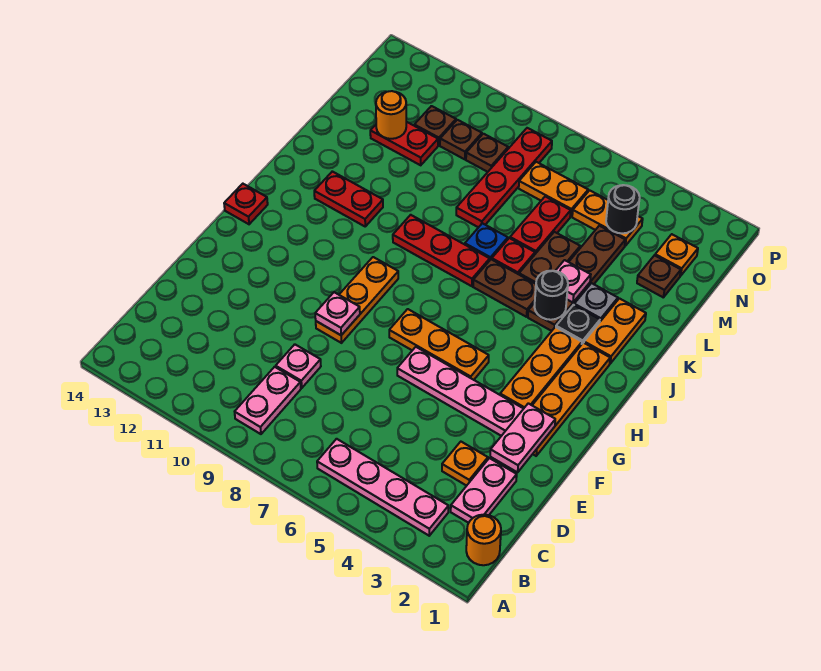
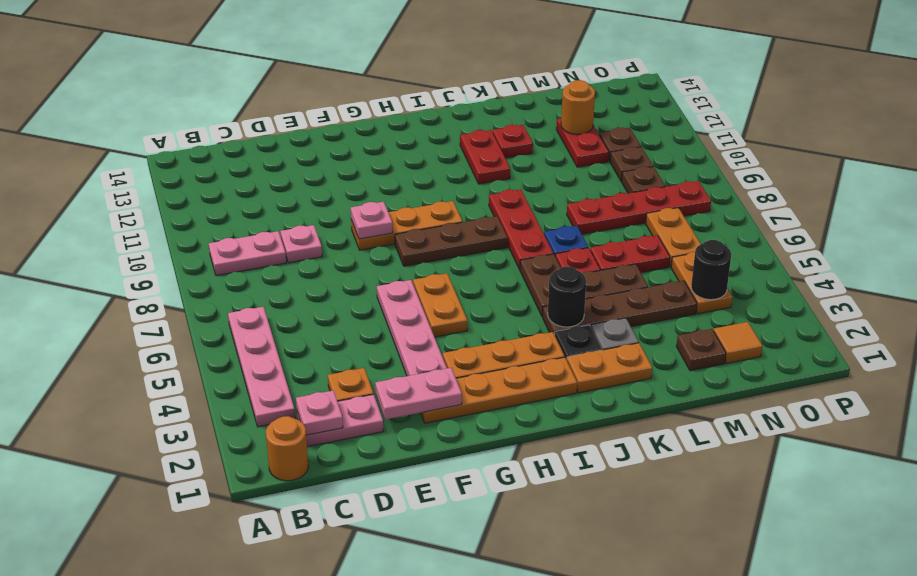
orange plate G5:G7 level 1 -> orange plate G5:G6 level 1
none -> brown plate G8:I8 level 1
red plate H14 level 1 -> red plate K12 level 1
pink plate K4 level 2 -> pink plate C2 level 2
orange plate N2 level 1 -> orange tile N2 level 1

